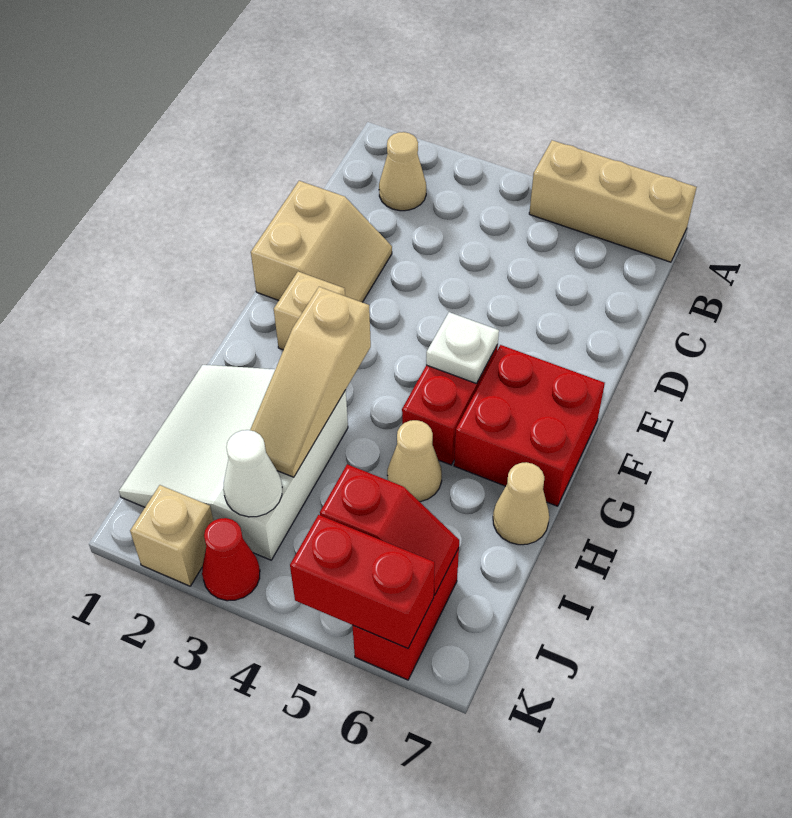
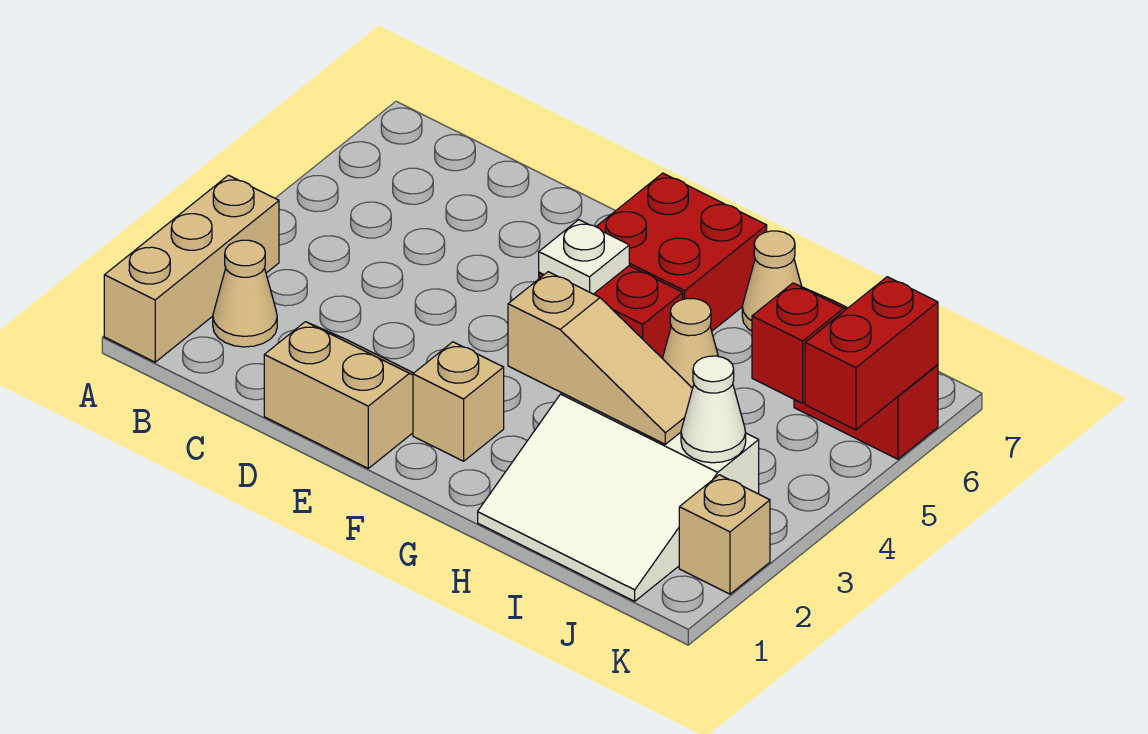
tan brick A5:A7 level 1 -> tan brick A1:A3 level 1
red cone K3 level 1 -> none

